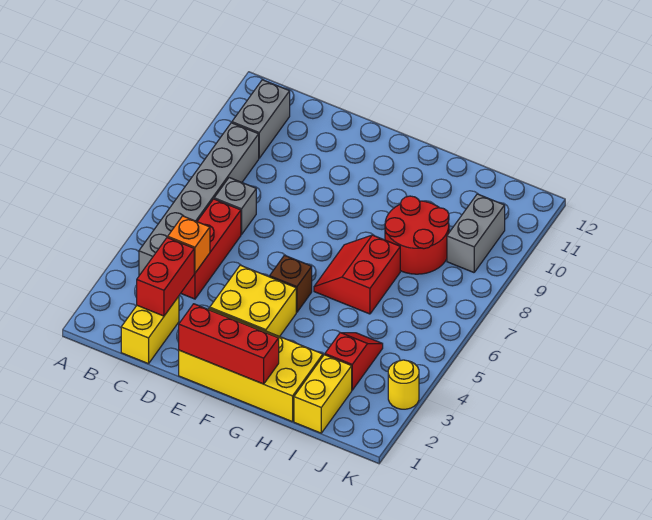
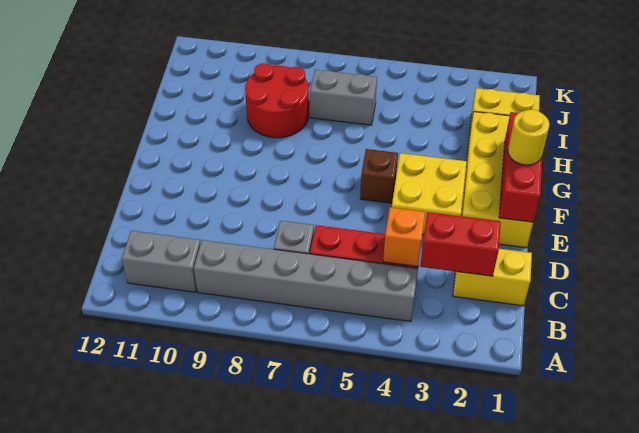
red slope G6:H7 level 1 top H -> none
red slope I3:I4 level 1 top 3 -> none
grey brick J9:J10 level 1 -> grey brick I6:I7 level 1
yellow round brick K3 level 1 -> yellow round brick F1 level 3

